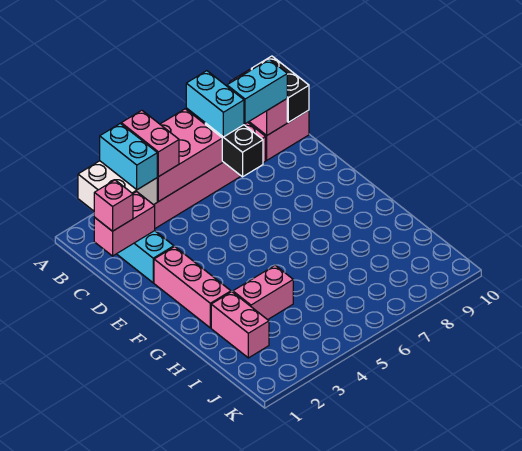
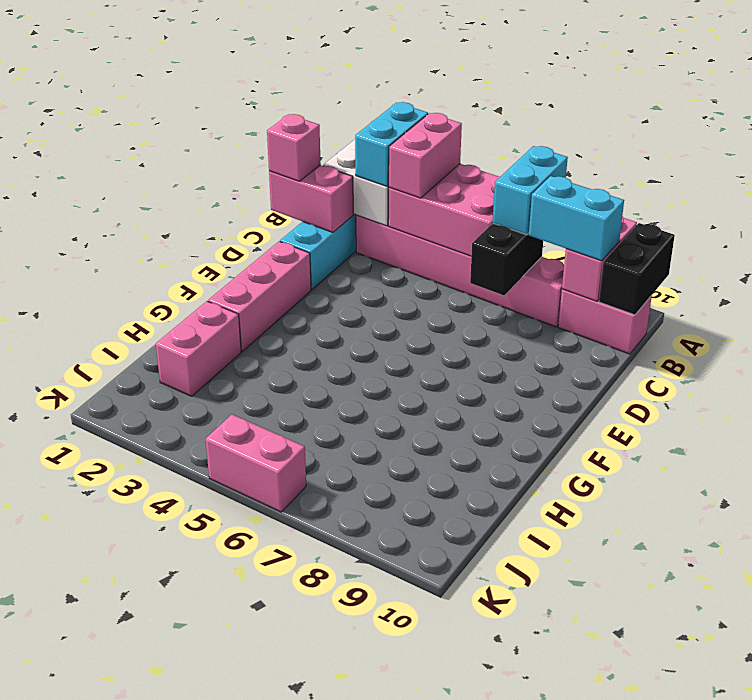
pink brick H3:H4 level 1 -> pink brick K5:K6 level 1

